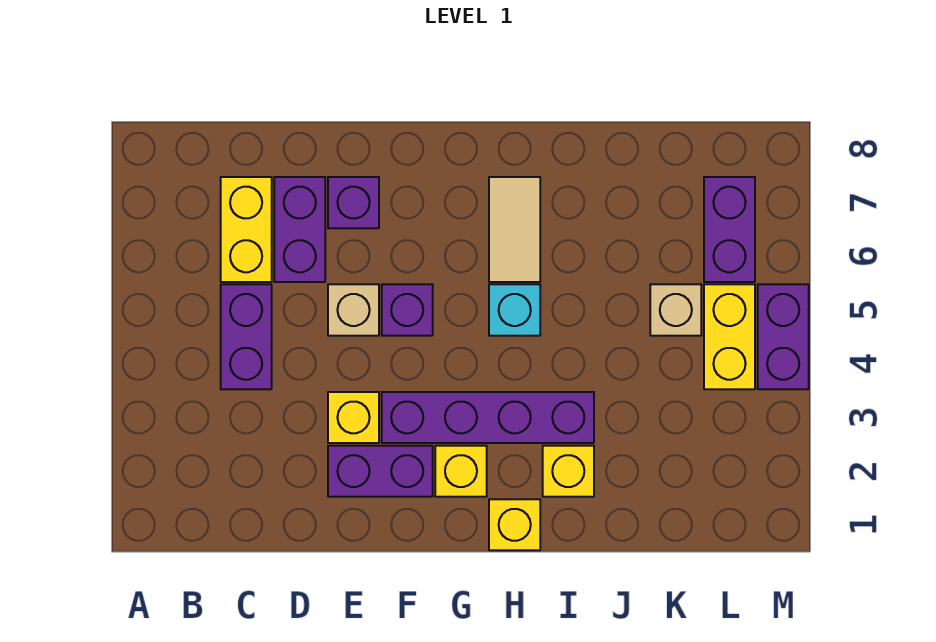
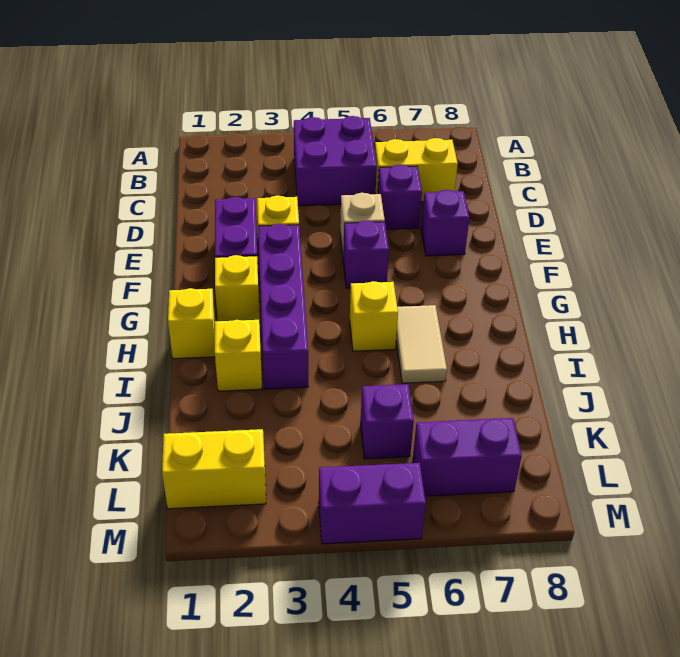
purple brick C4:C5 level 1 -> purple brick B4:C5 level 1
purple brick D6:D7 level 1 -> purple brick D6 level 1
cyan brick H5 level 1 -> yellow brick H5 level 1
tan tile H6:H7 level 1 -> tan tile H6:I6 level 1
tan brick K5 level 1 -> purple brick K5 level 1
yellow brick L4:L5 level 1 -> yellow brick L1:L2 level 1

